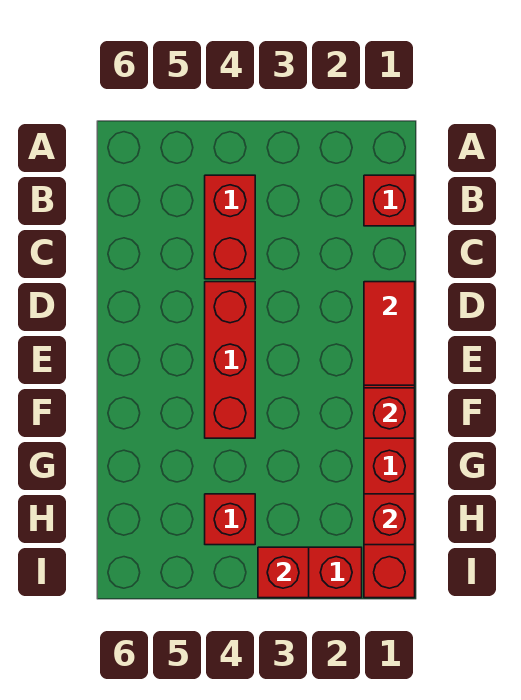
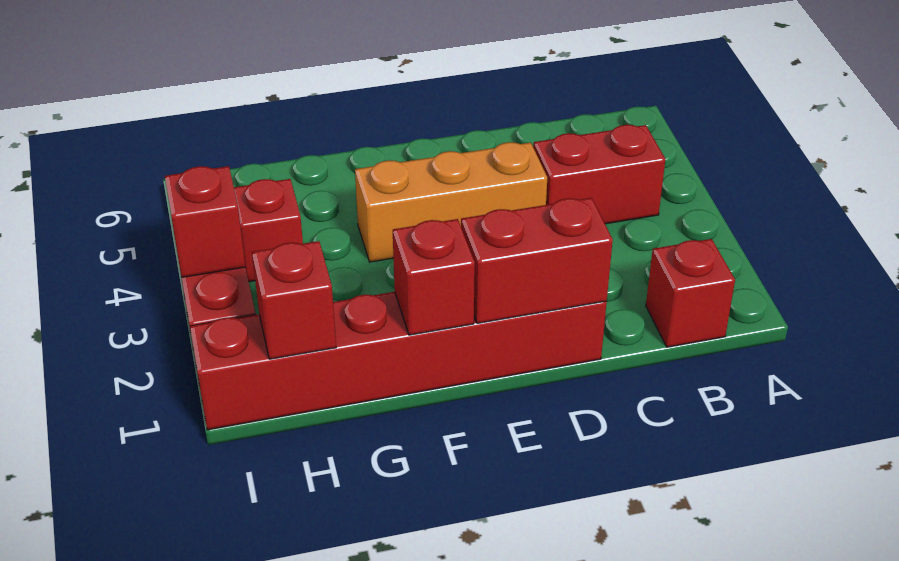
red tile D1:E1 level 2 -> red brick D1:E1 level 2
red brick D4:F4 level 1 -> orange brick D4:F4 level 1

